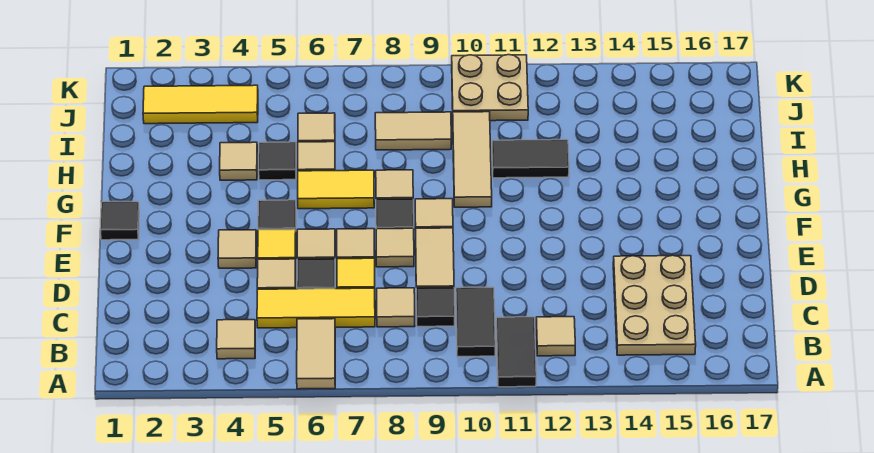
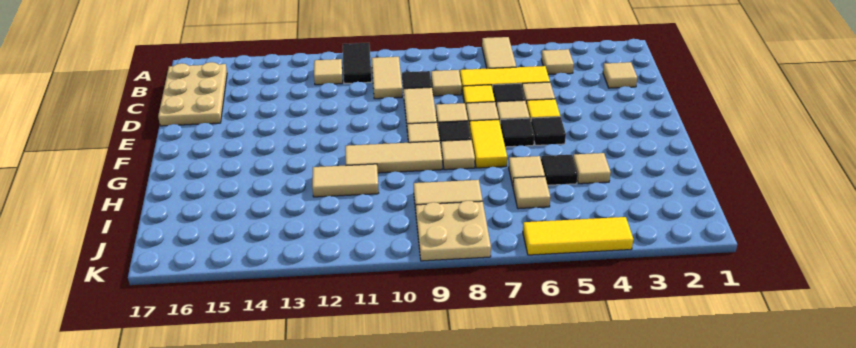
black tile B10:C10 level 1 -> tan tile B10:C10 level 1
tan plate B14:D15 level 1 -> tan plate B16:D17 level 1
tan tile E4 level 1 -> tan tile C2 level 1
black tile F1 level 1 -> black tile F6 level 1
yellow tile G6:G7 level 1 -> yellow tile F7:G7 level 1
tan tile G10:I10 level 1 -> tan tile G9:G11 level 1
black tile H11:H12 level 1 -> tan tile H11:H12 level 1
yellow tile J2:J4 level 1 -> yellow tile K4:K6 level 1
tan plate J10:K11 level 1 -> tan plate J8:K9 level 1

